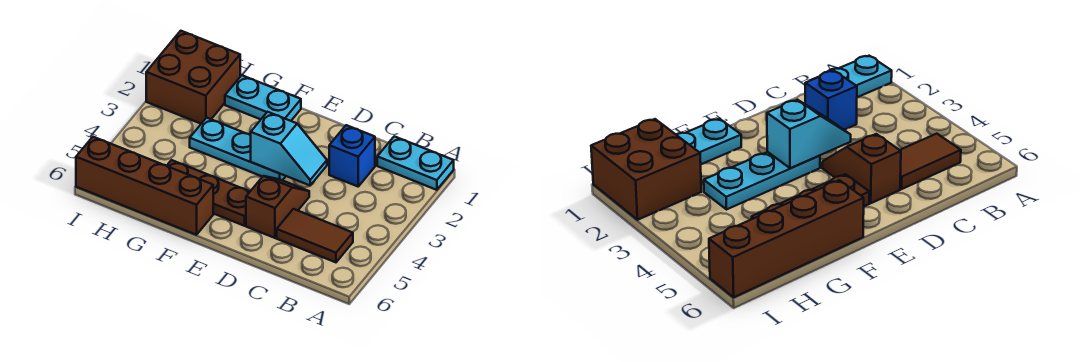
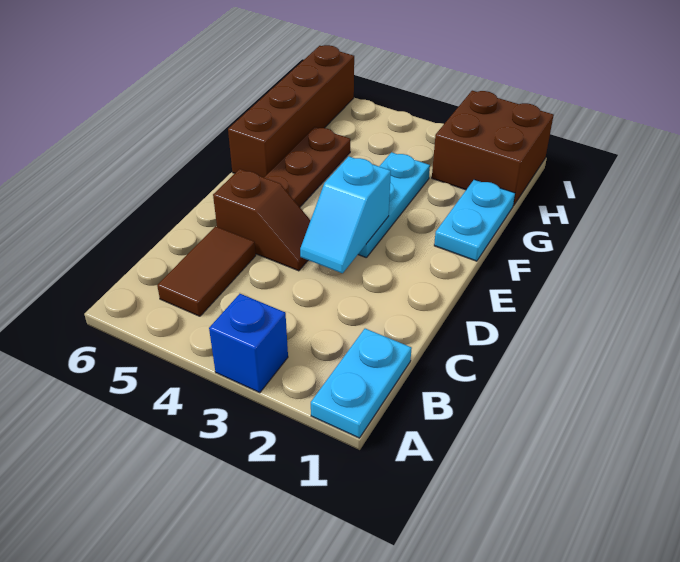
blue brick C2 level 1 -> blue brick A3 level 1

